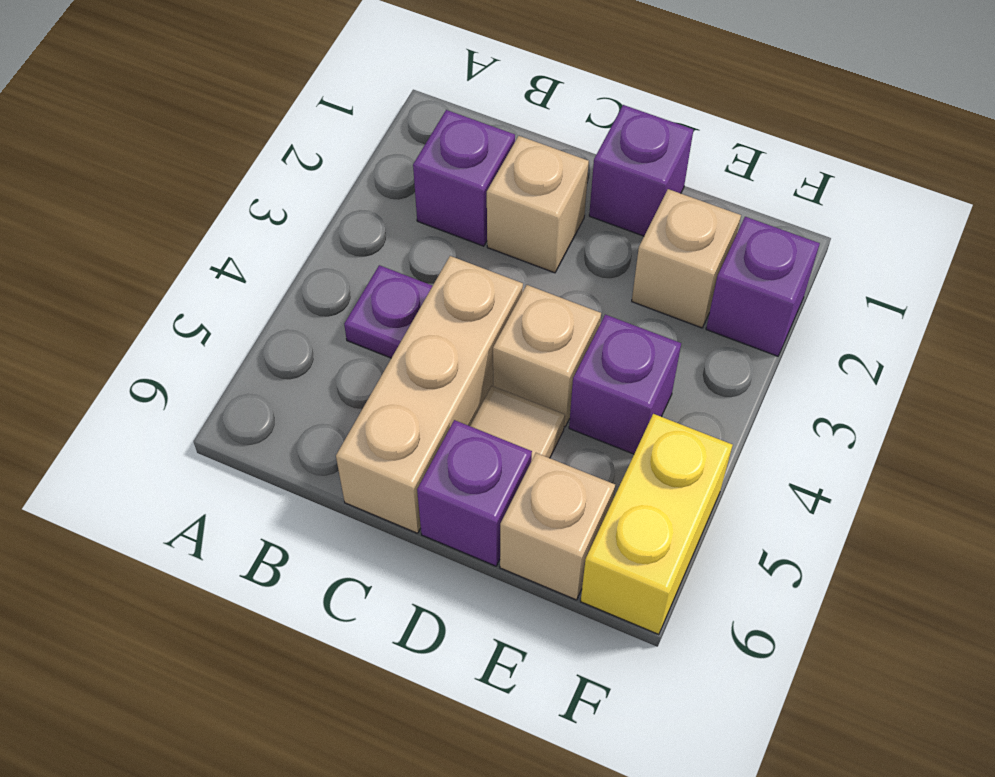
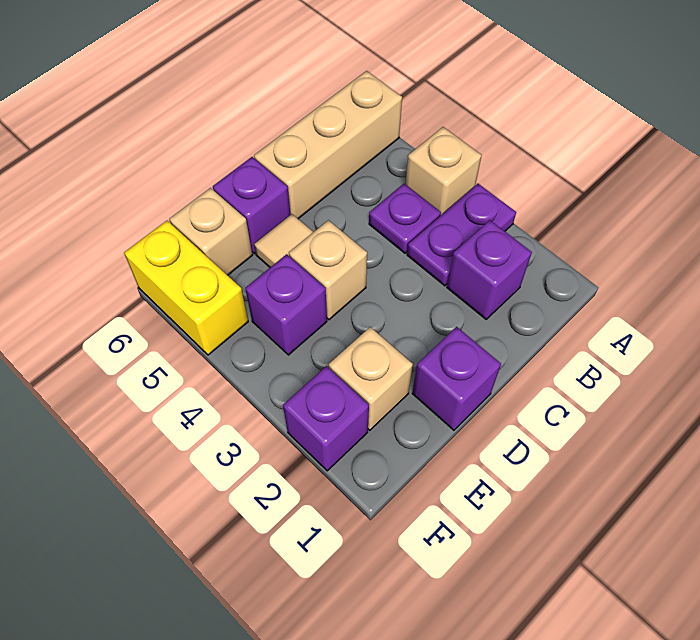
none -> purple plate A3:B3 level 1
tan brick C2 level 1 -> tan brick A4 level 1
tan brick C4:C6 level 1 -> tan brick A6:C6 level 1

